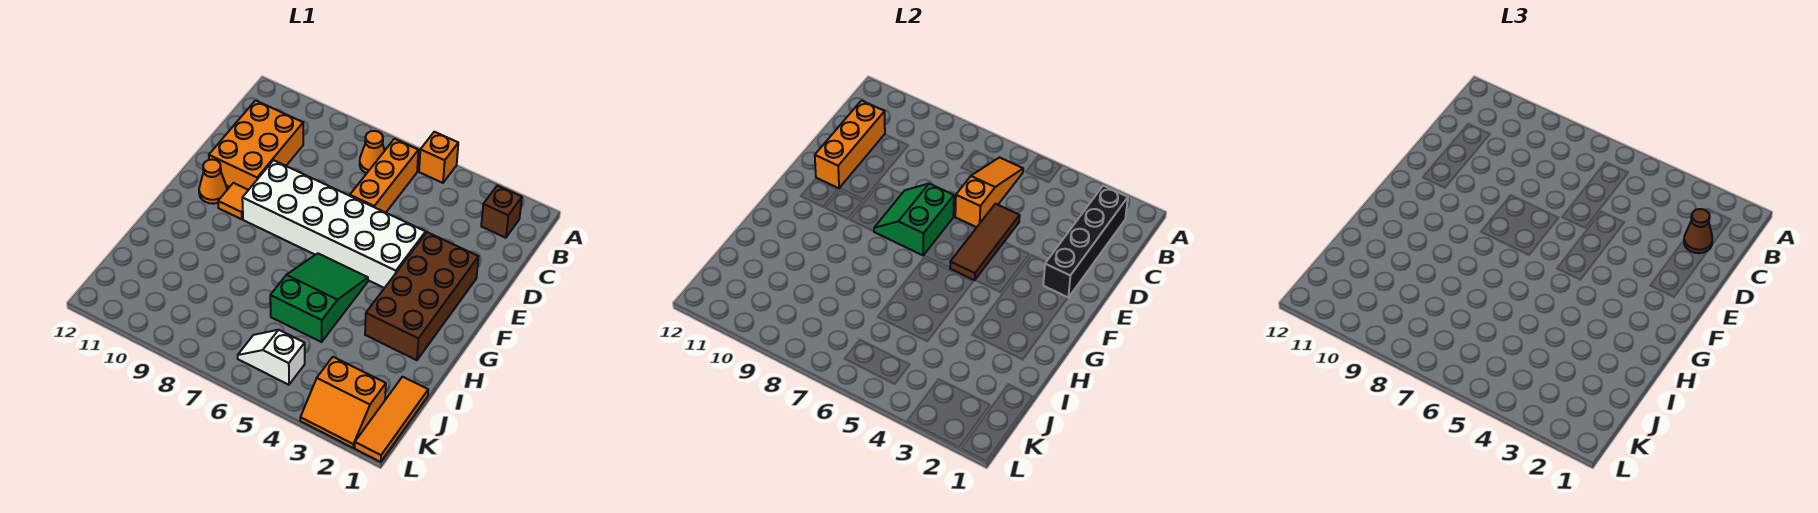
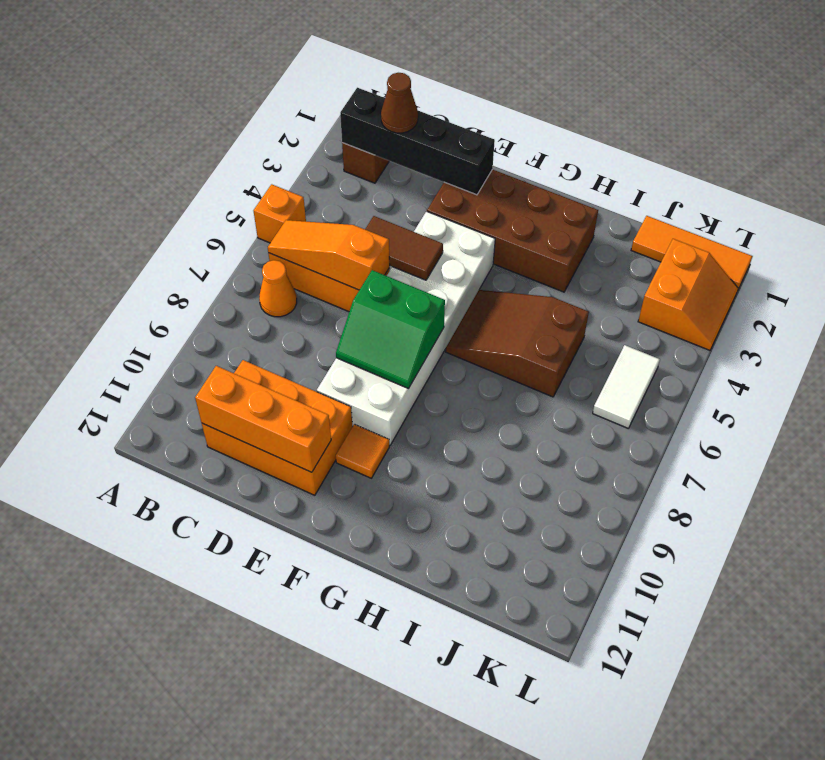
brown tile D5:F5 level 2 -> brown tile D5:E5 level 2
orange cone F11 level 1 -> none
green slope G5:I6 level 1 top I -> brown slope G5:I6 level 1 top I
white slope K5:K6 level 1 top 5 -> white tile K5:K6 level 1

